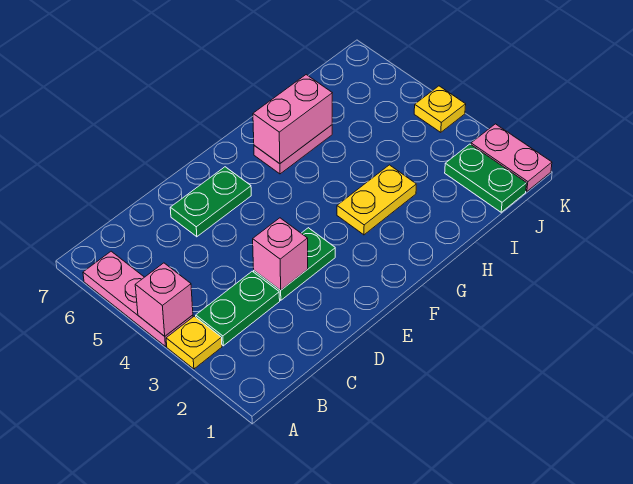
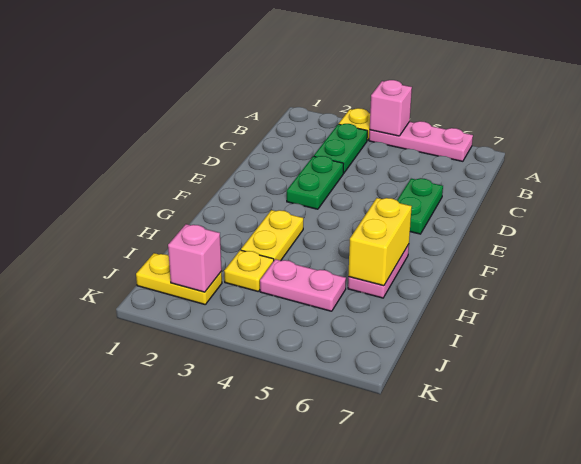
pink brick D3 level 2 -> pink brick J2 level 2
pink brick G6:H6 level 2 -> yellow brick G6:H6 level 2
green plate J1:J2 level 1 -> yellow plate J1:J2 level 1
pink plate K1:K2 level 1 -> pink plate I4:I5 level 1
yellow plate K4 level 1 -> yellow plate I3 level 1

